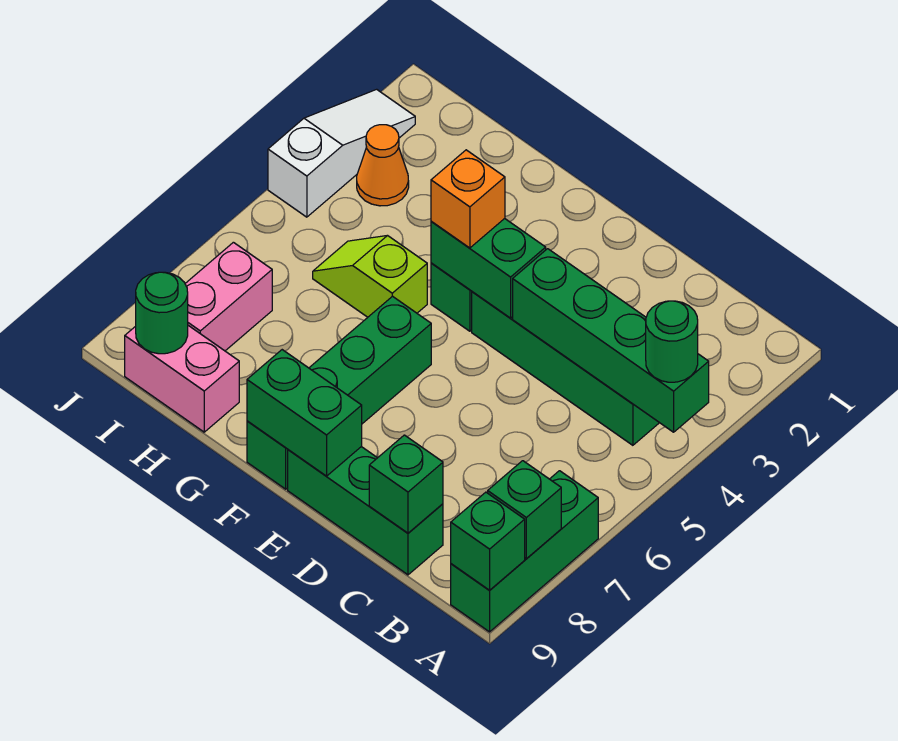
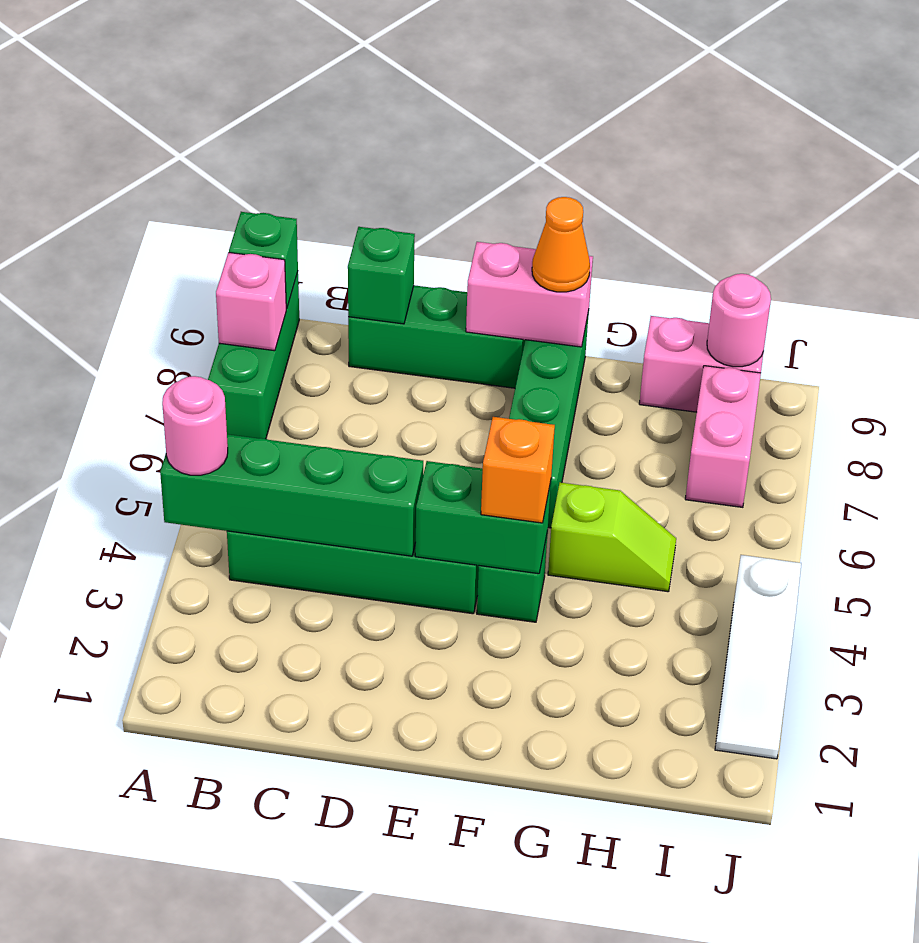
green round brick A4 level 3 -> pink round brick A4 level 3
green brick A8 level 2 -> pink brick A8 level 2
green brick E9:F9 level 2 -> pink brick E9:F9 level 2
orange cone I3 level 1 -> orange cone F9 level 3
green round brick I9 level 2 -> pink round brick I9 level 2

